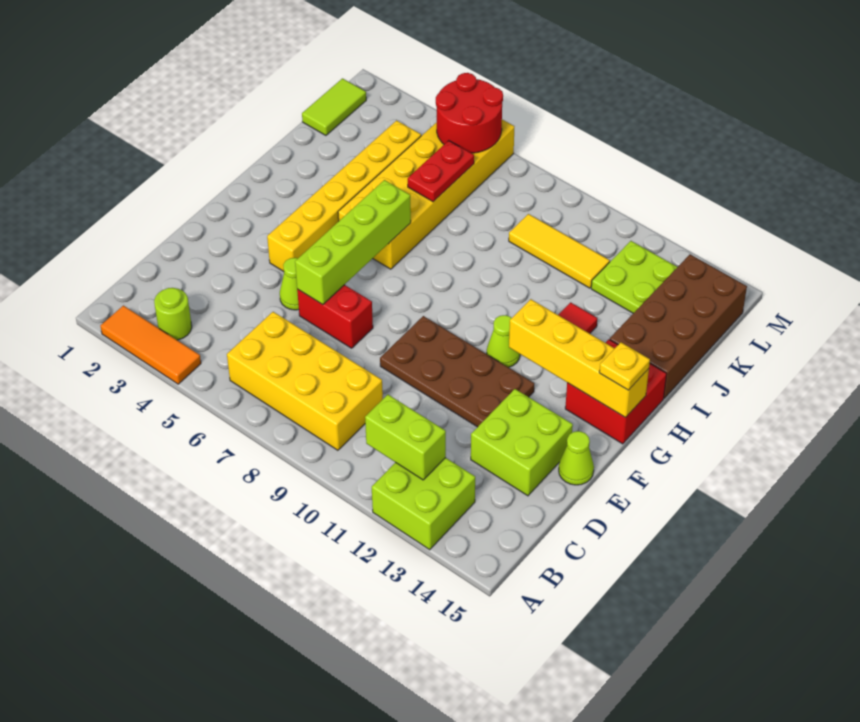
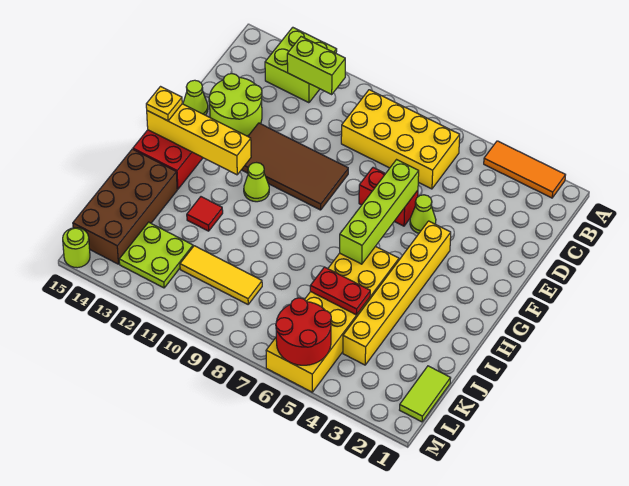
lime round brick B3 level 1 -> lime round brick M15 level 1
lime brick D13:E14 level 1 -> lime round brick D13:E14 level 1
brown plate E9:F12 level 1 -> brown tile E9:F12 level 1
red plate J6:K6 level 2 -> red plate J5:J6 level 2

